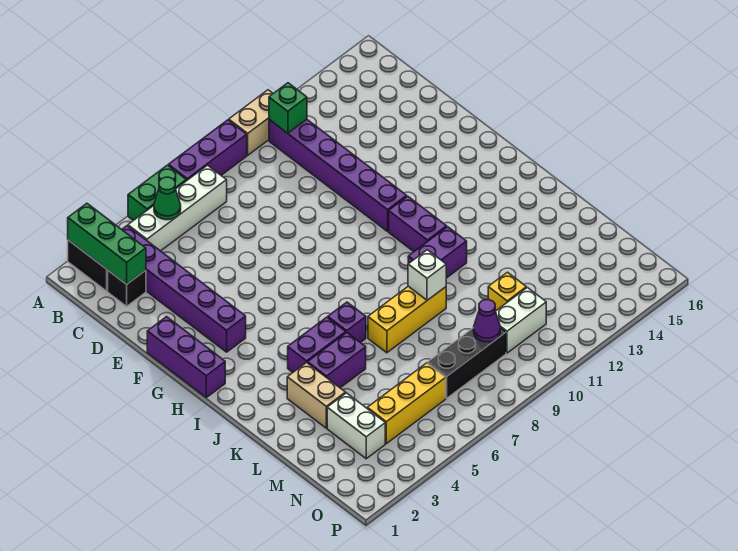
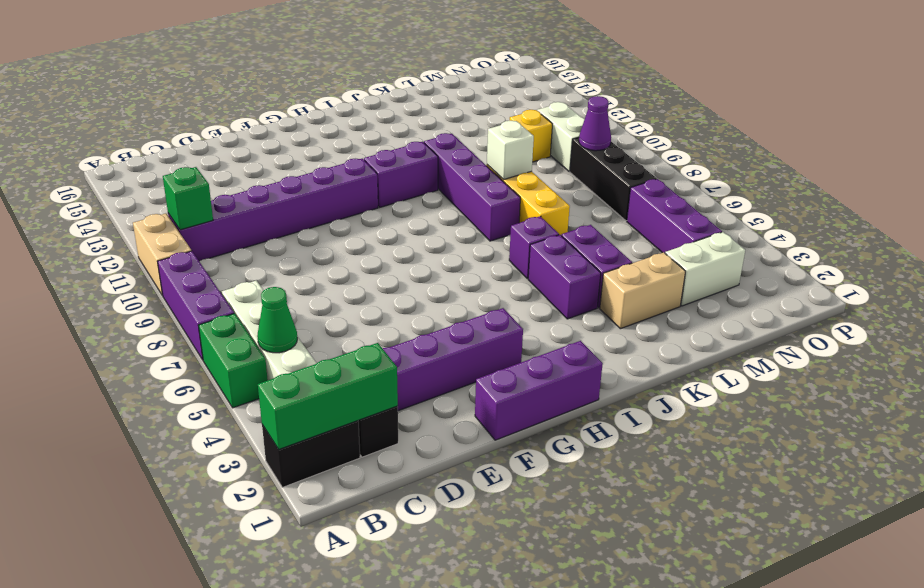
purple brick J10:J11 level 1 -> purple brick J8:J11 level 1
yellow brick N4:N6 level 1 -> purple brick N4:N6 level 1

